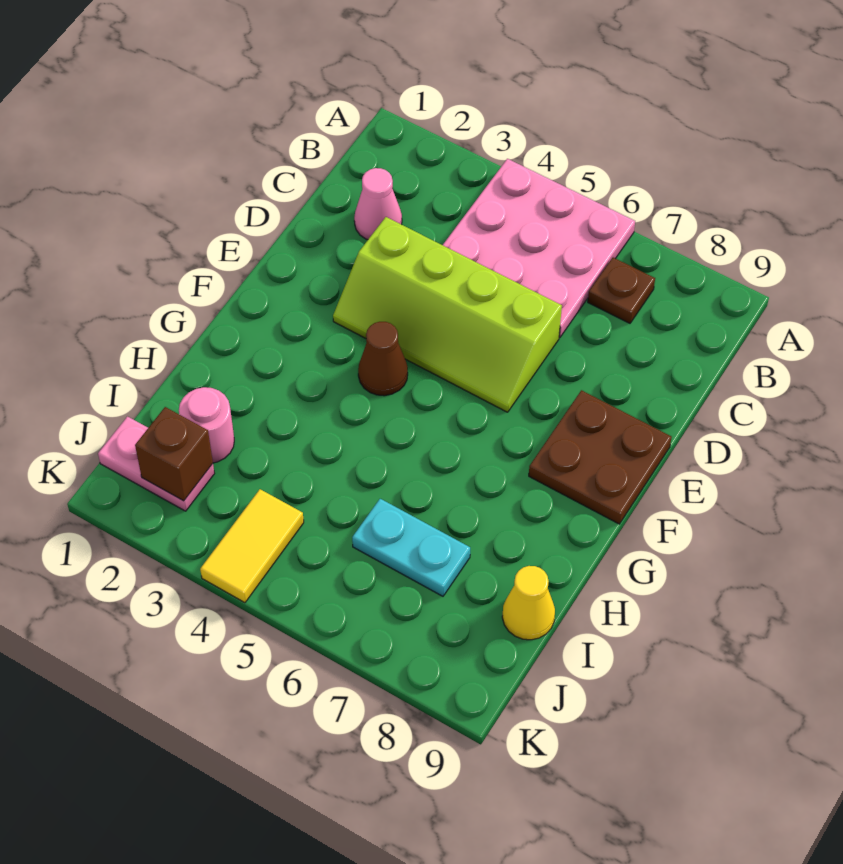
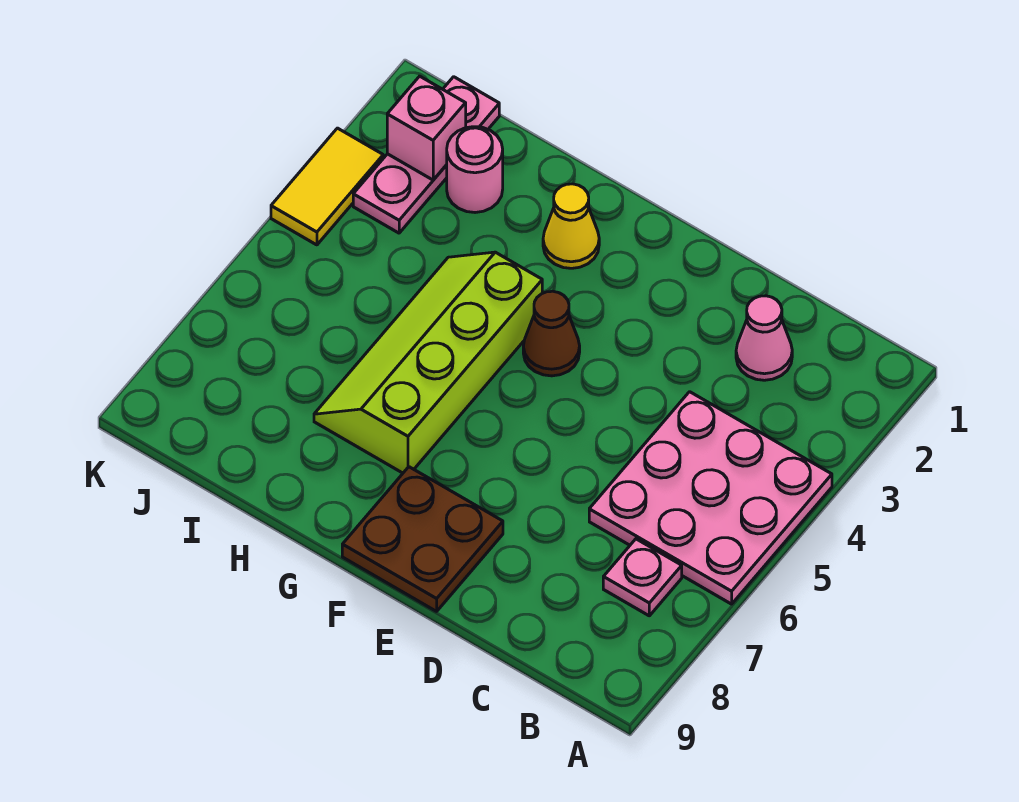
brown plate B7 level 1 -> pink plate B7 level 1
lime slope D3:E6 level 1 top D -> lime slope G4:H7 level 1 top G
cyan plate I6:I7 level 1 -> none
yellow cone I9 level 1 -> yellow cone G2 level 1
pink plate J1:J2 level 1 -> pink plate J1:J3 level 1
brown brick J2 level 2 -> pink brick J2 level 2
yellow tile J4:K4 level 1 -> yellow tile K3:K4 level 1

